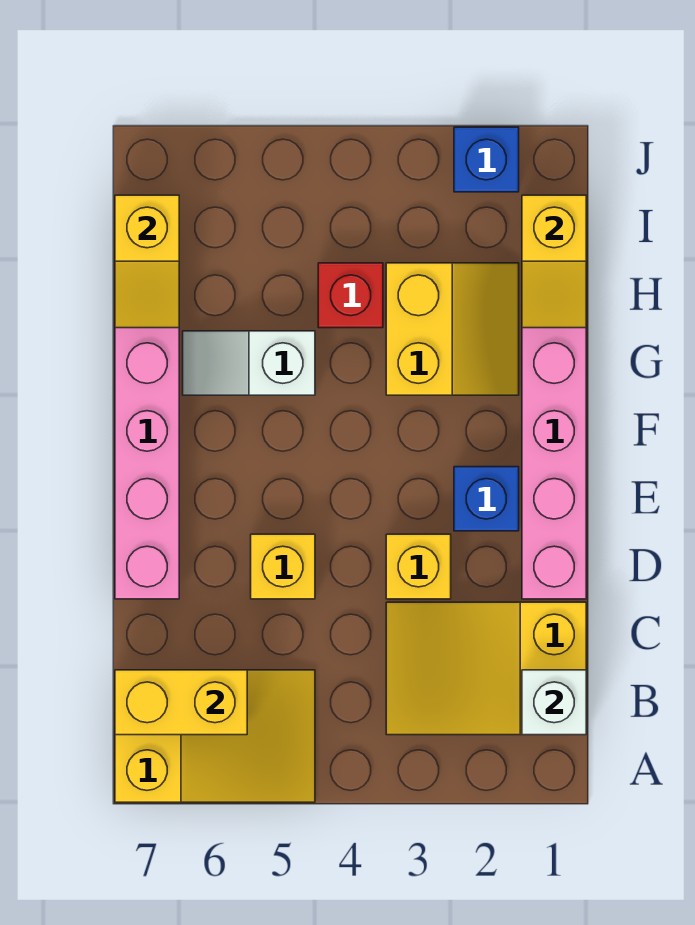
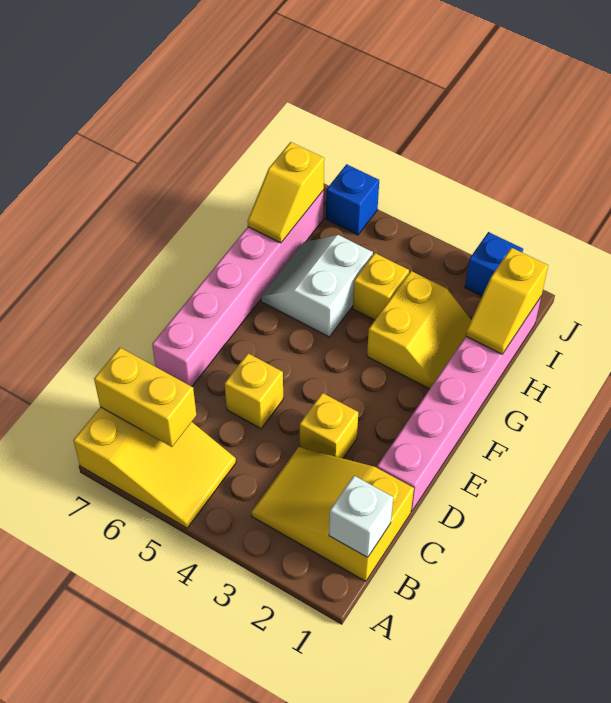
blue brick E2 level 1 -> blue brick J6 level 1
white slope G5:G6 level 1 top 5 -> white slope G5:H6 level 1 top 5
red brick H4 level 1 -> yellow brick H4 level 1

